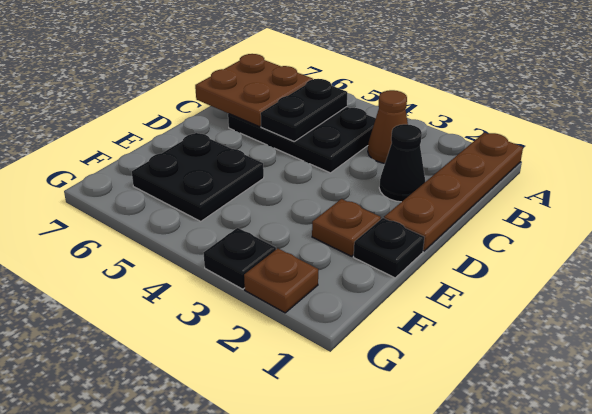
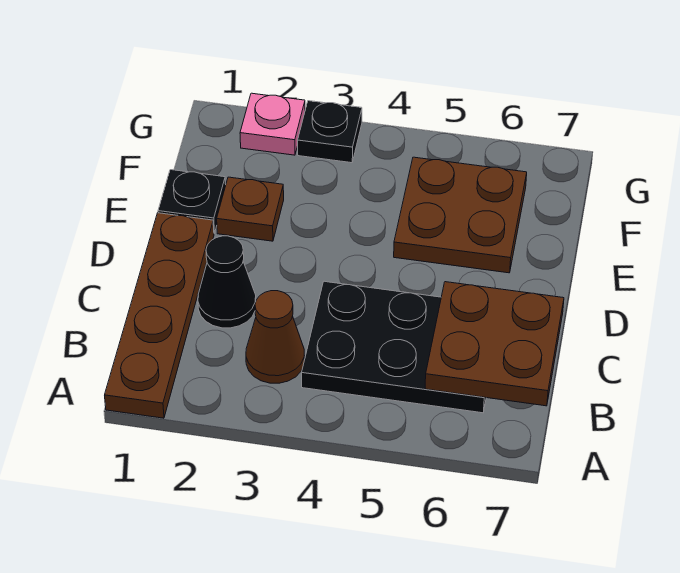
black plate B5:C5 level 2 -> none
black plate E5:F6 level 1 -> brown plate E5:F6 level 1
brown plate G2 level 1 -> pink plate G2 level 1

